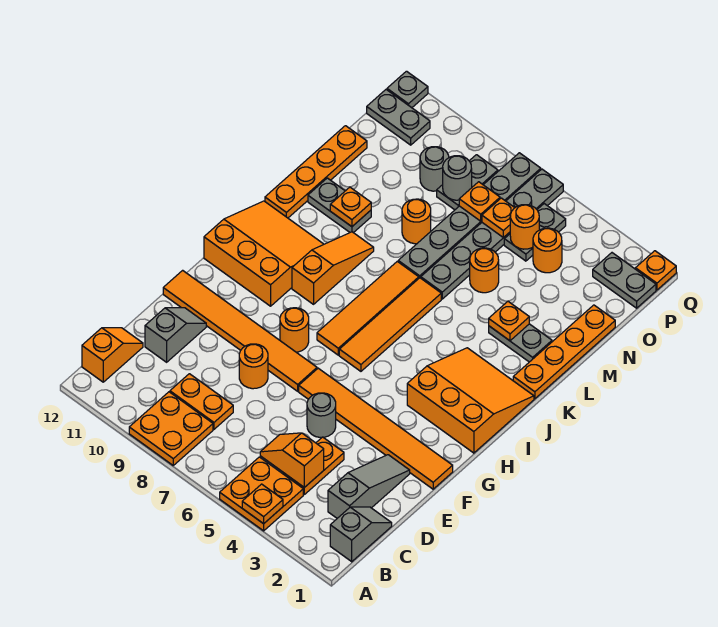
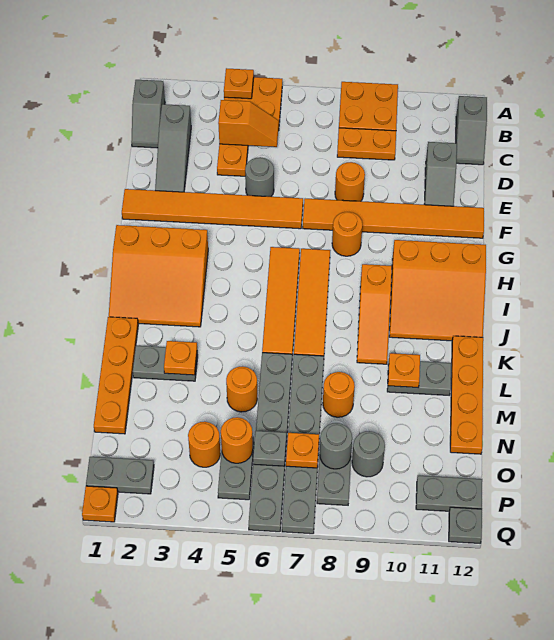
orange slope B12:C12 level 1 top B -> grey slope B12:C12 level 1 top B
orange plate O6 level 2 -> grey plate O6 level 2

